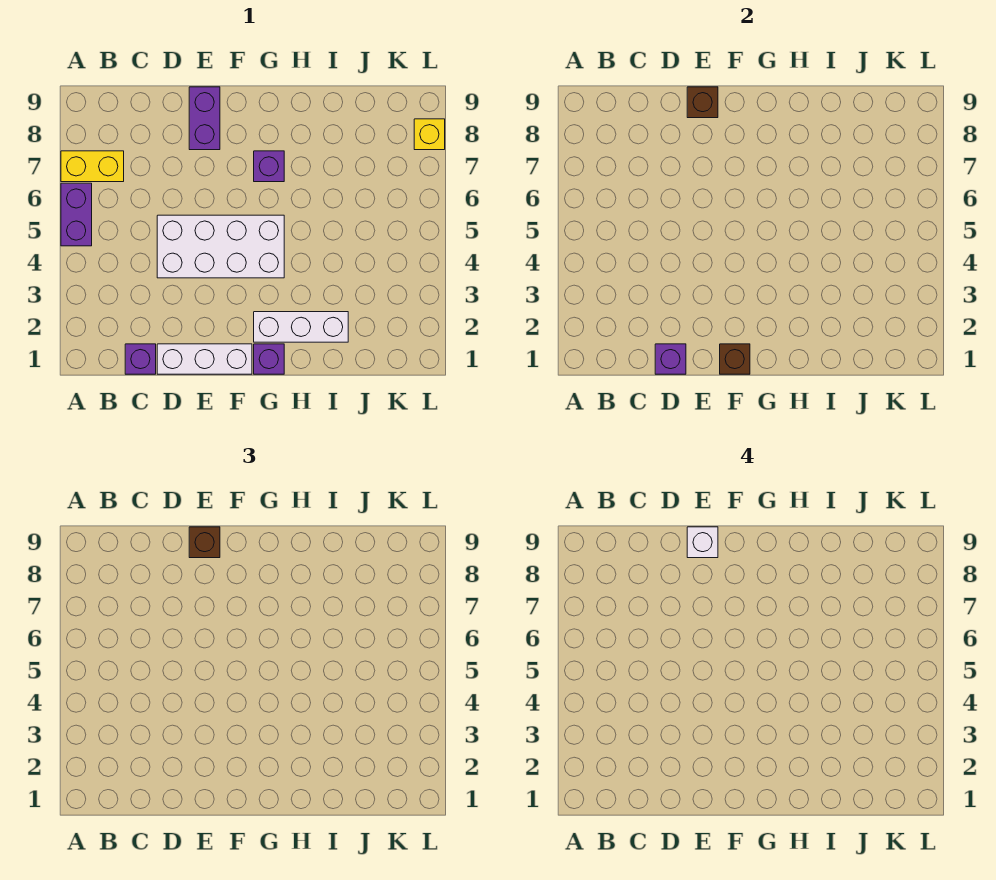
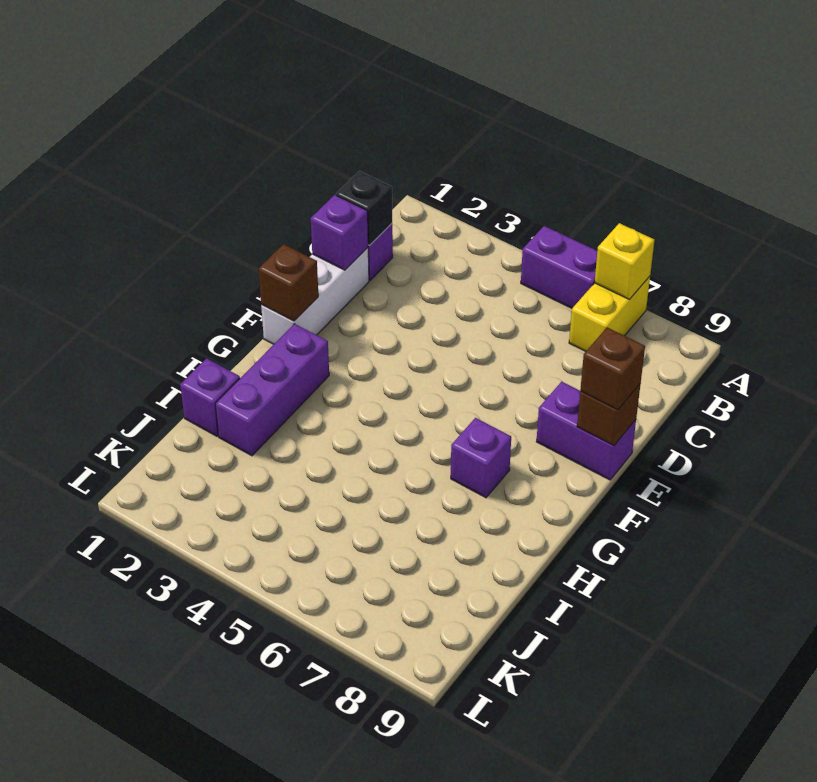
none -> black brick C1 level 2
white brick D4:G5 level 1 -> none
white brick E9 level 4 -> none
purple brick G1 level 1 -> purple brick I1 level 1
white brick G2:I2 level 1 -> purple brick G2:I2 level 1
yellow brick L8 level 1 -> yellow brick A7 level 2

